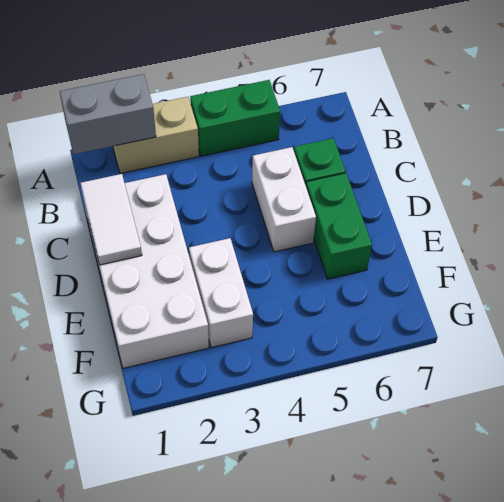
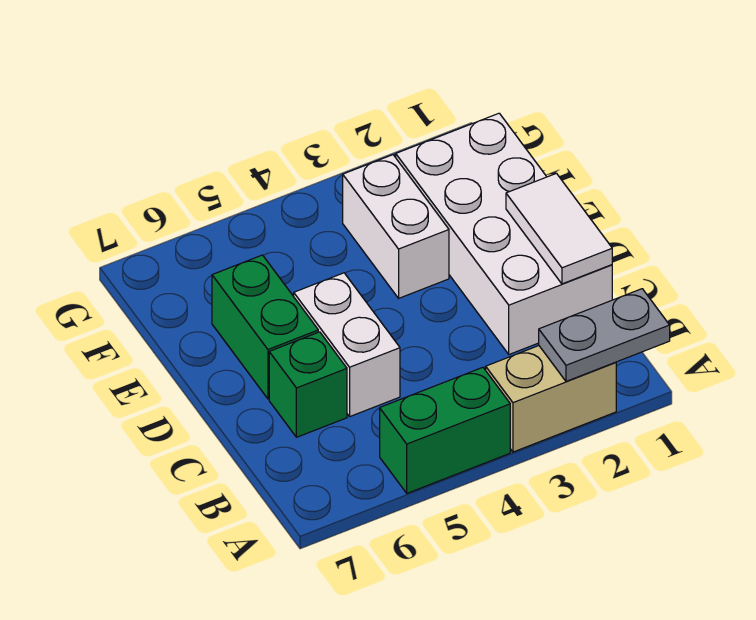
grey brick A1:A2 level 2 -> grey plate A1:A2 level 2

